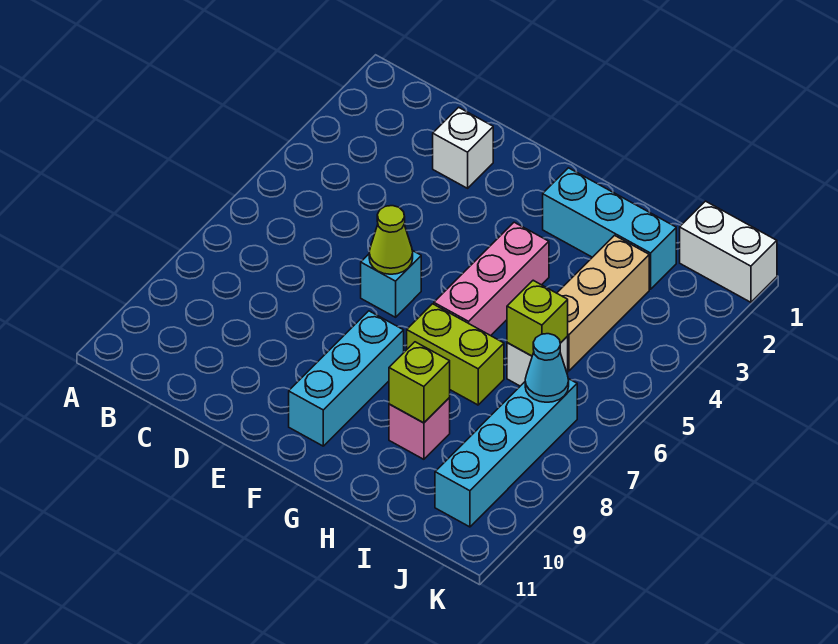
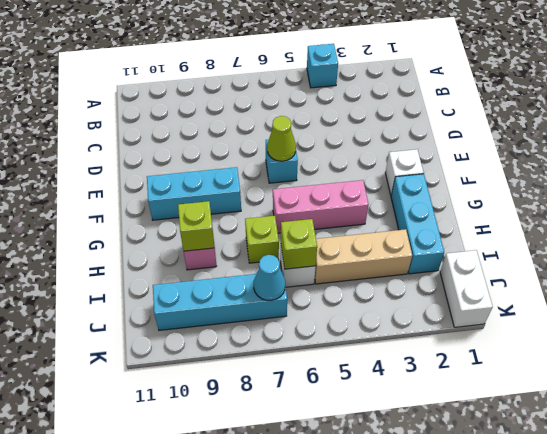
none -> cyan brick A4 level 1
white brick D2 level 1 -> white brick F2 level 1
lime brick G7:H7 level 1 -> lime brick H7 level 1

